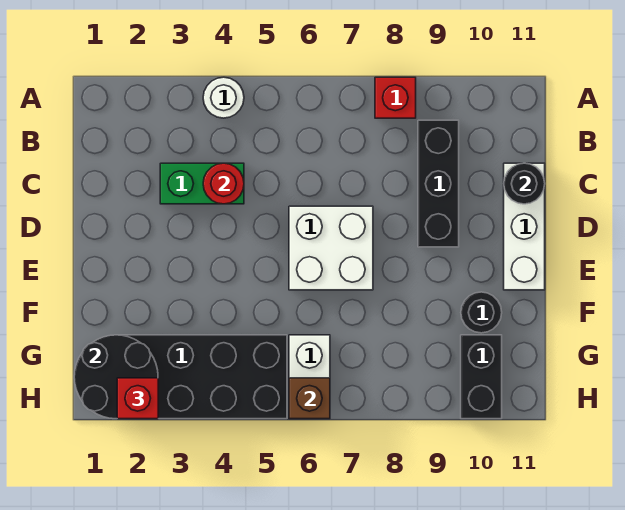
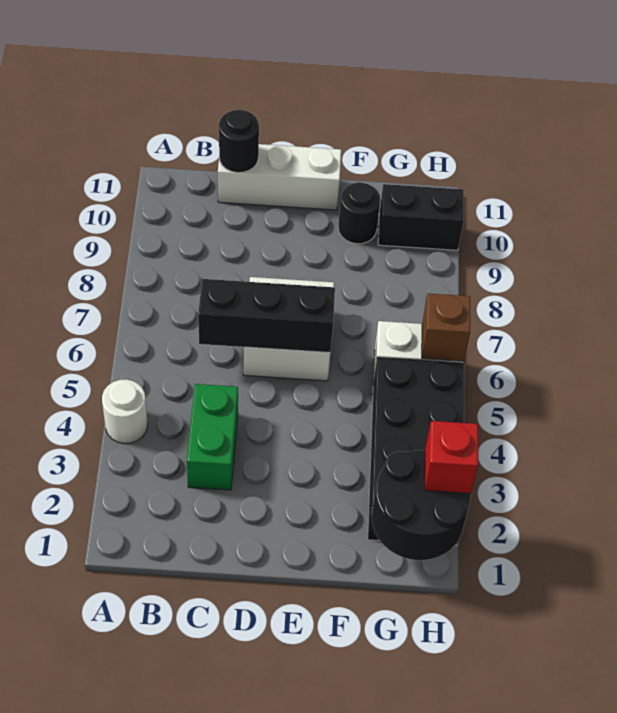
red brick A8 level 1 -> none
black brick B9:D9 level 1 -> black brick C6:E6 level 2
red round brick C4 level 2 -> none

